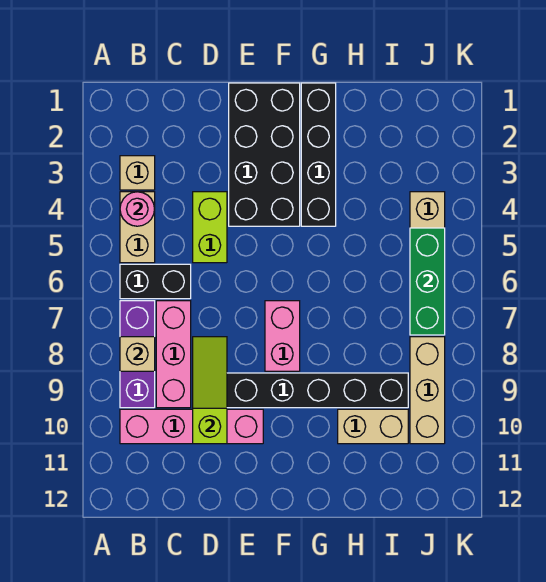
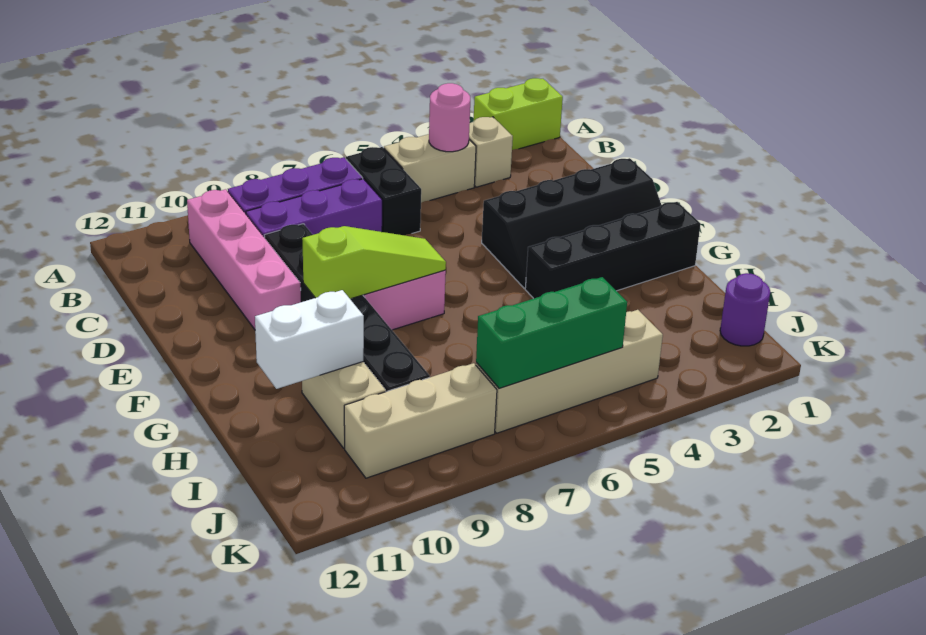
tan brick B8 level 2 -> none
pink brick C7:C9 level 1 -> purple brick C7:C9 level 1
lime brick D4:D5 level 1 -> lime brick A1:A2 level 1
lime slope D8:D10 level 2 top 10 -> lime slope F7:F9 level 2 top 9
black brick E1:F4 level 1 -> black slope E1:F4 level 1 top E
none -> white brick H10:H11 level 2
none -> purple round brick J1 level 1

